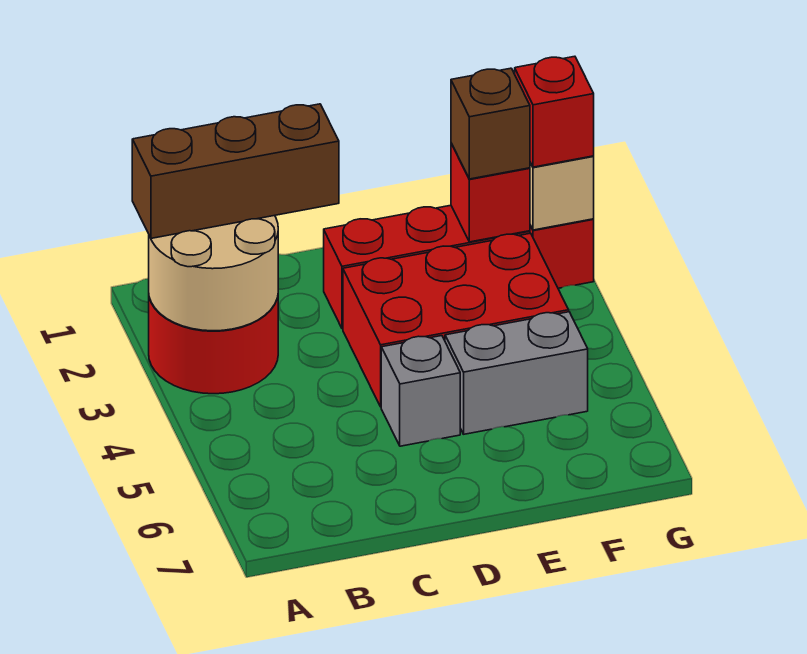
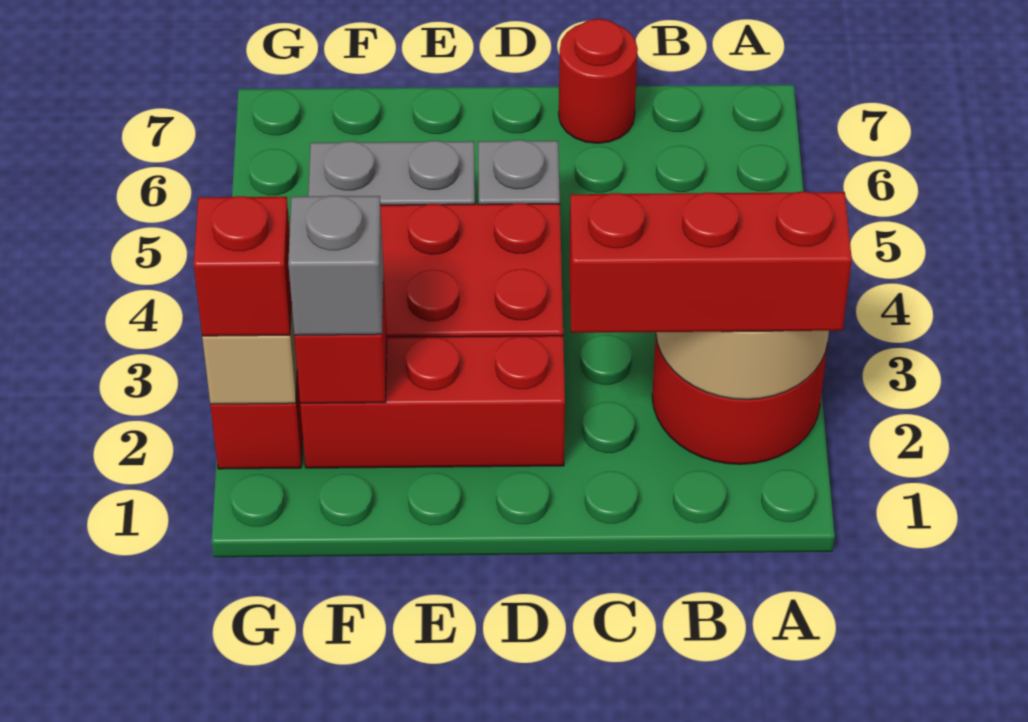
brown brick A2:C2 level 3 -> red brick A2:C2 level 3
none -> red round brick C7 level 1
brown brick F2 level 3 -> grey brick F2 level 3

